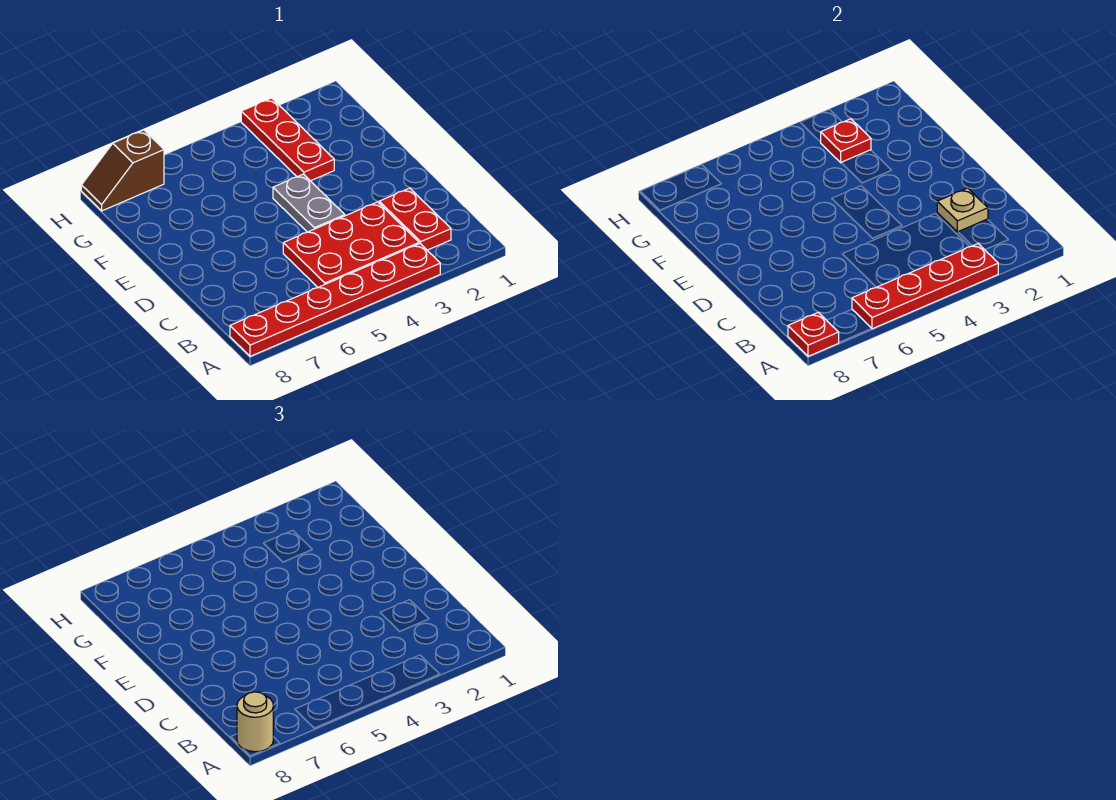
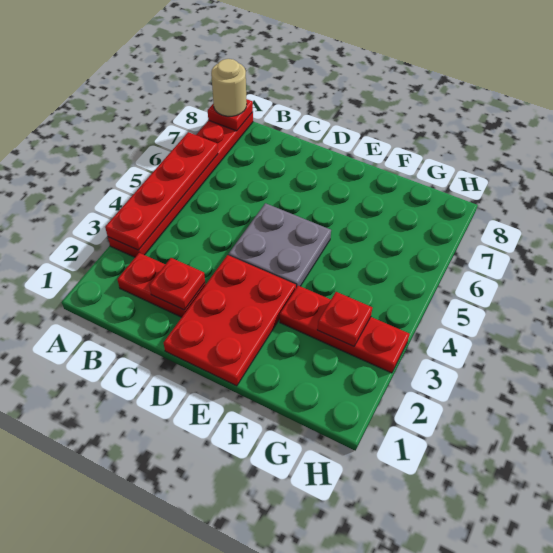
red plate B3:C5 level 1 -> red plate D1:E3 level 1
tan plate C2 level 2 -> red plate C2 level 2
grey plate D4:E4 level 1 -> grey plate D4:E5 level 1
brown slope H7:H8 level 1 top 7 -> none

